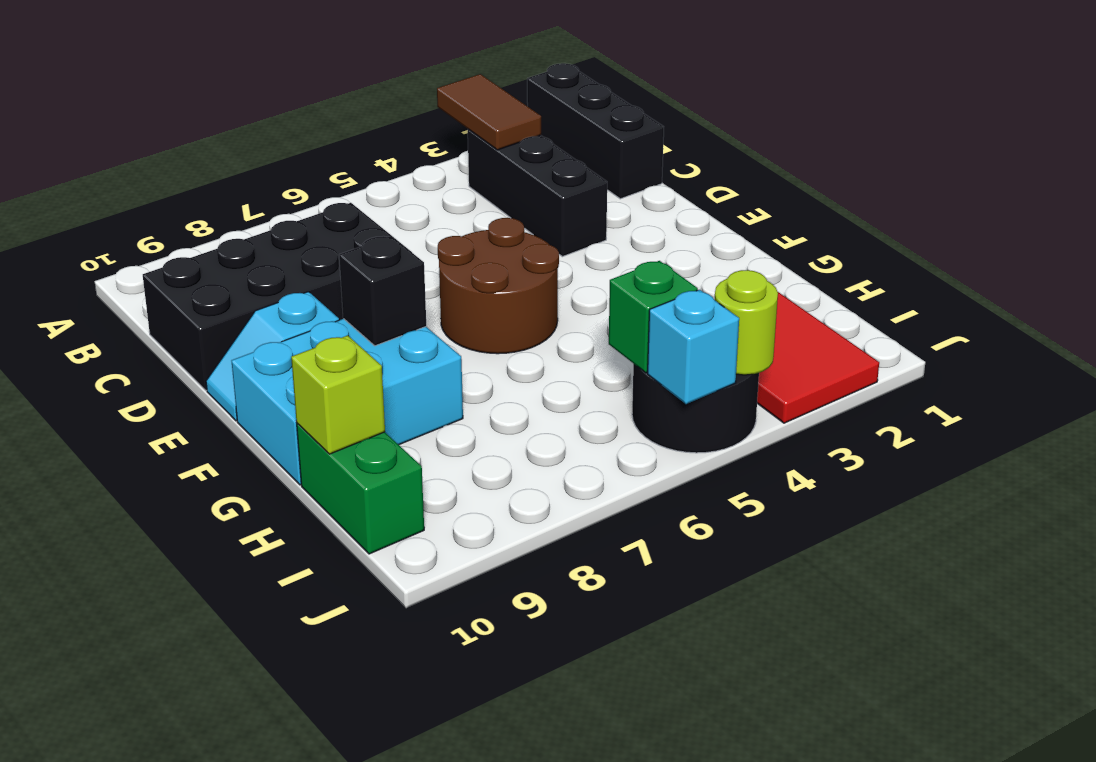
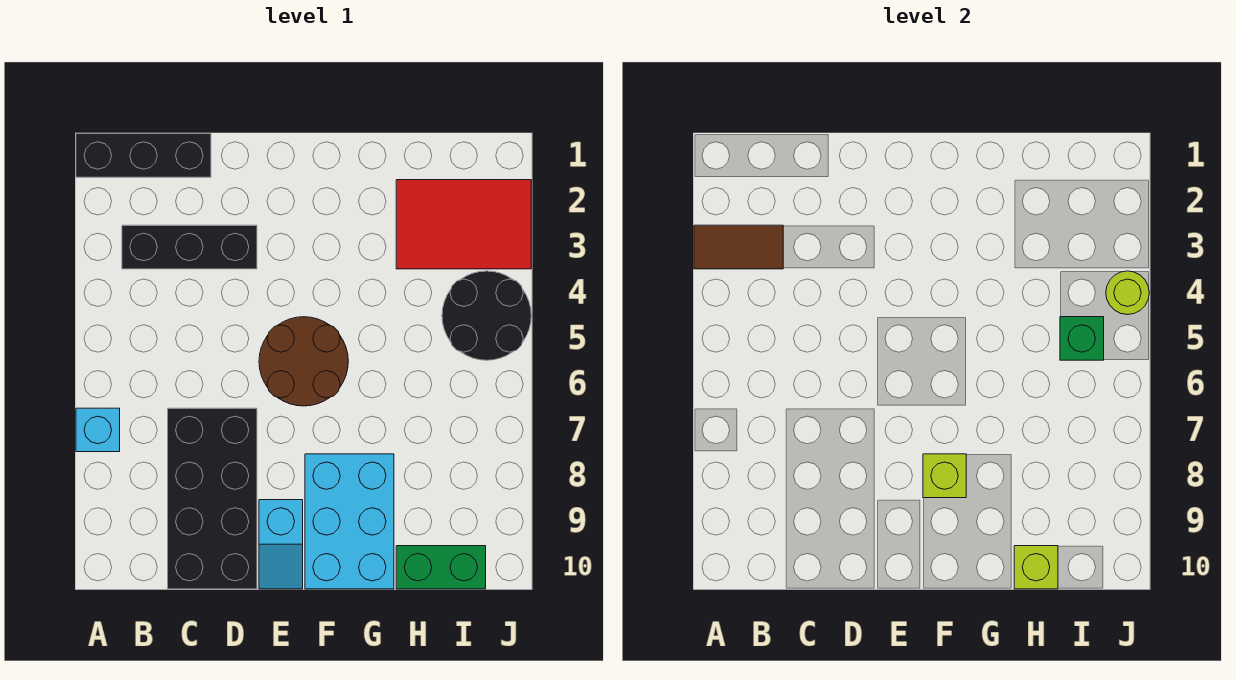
black brick F8 level 2 -> lime brick F8 level 2
cyan brick J5 level 2 -> cyan brick A7 level 1

